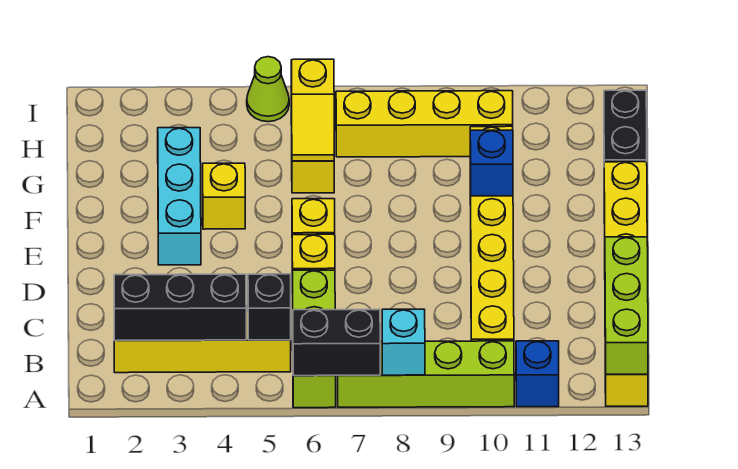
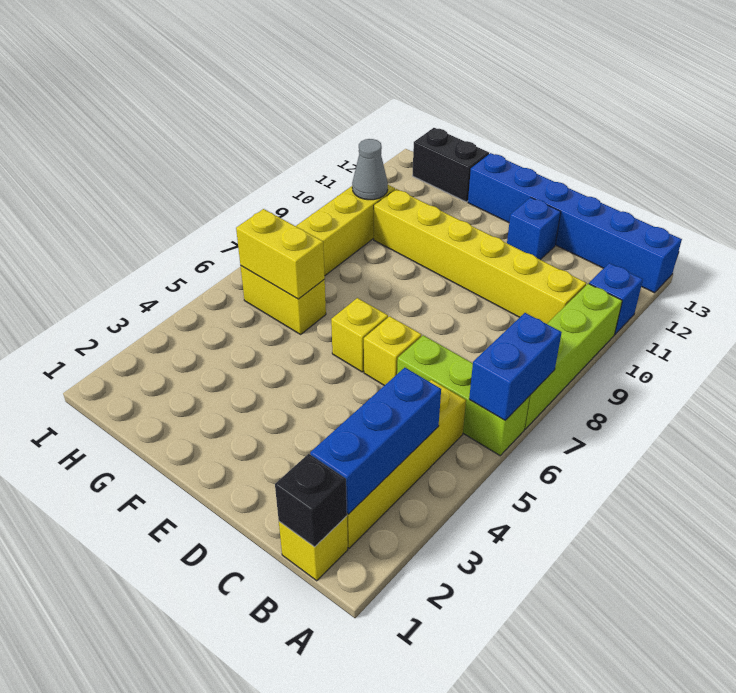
black brick A6:A7 level 2 -> blue brick A6:A7 level 2
cyan brick A8 level 2 -> none
yellow brick A13:F13 level 1 -> blue brick A13:F13 level 1
lime brick A13:C13 level 2 -> none
black brick B2:B4 level 2 -> blue brick B2:B4 level 2
black brick B5 level 2 -> black brick B1 level 2
cyan brick E3:G3 level 1 -> none
yellow brick F4 level 1 -> yellow brick B1 level 1
blue brick F10 level 2 -> blue brick D12 level 1
yellow slope G6:H6 level 2 top H -> yellow brick G6:H6 level 2
none -> grey cone H10 level 2
lime cone I5 level 1 -> none

